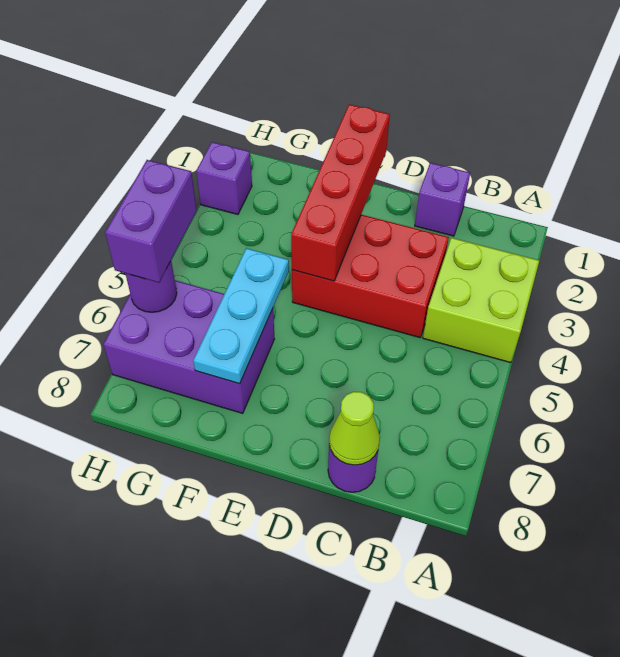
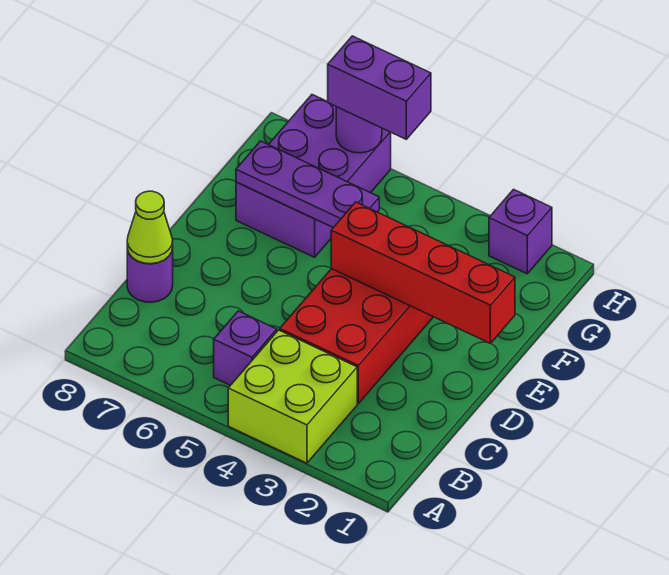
purple brick C1 level 1 -> purple brick B5 level 1
cyan plate F5:F7 level 2 -> purple plate F5:F7 level 2

